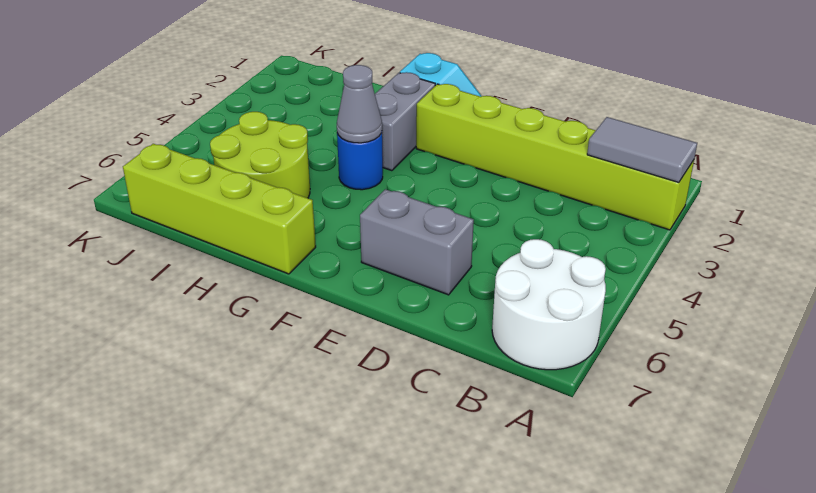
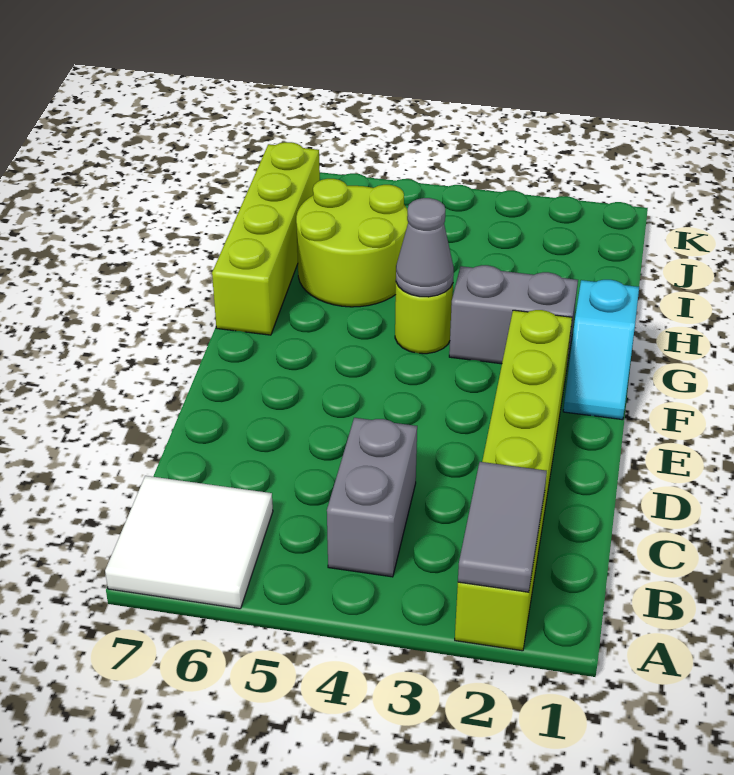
white round brick A6:B7 level 1 -> white tile A6:B7 level 1
grey brick D6:E6 level 1 -> grey brick B4:C4 level 1
blue round brick G4 level 1 -> lime round brick G4 level 1

